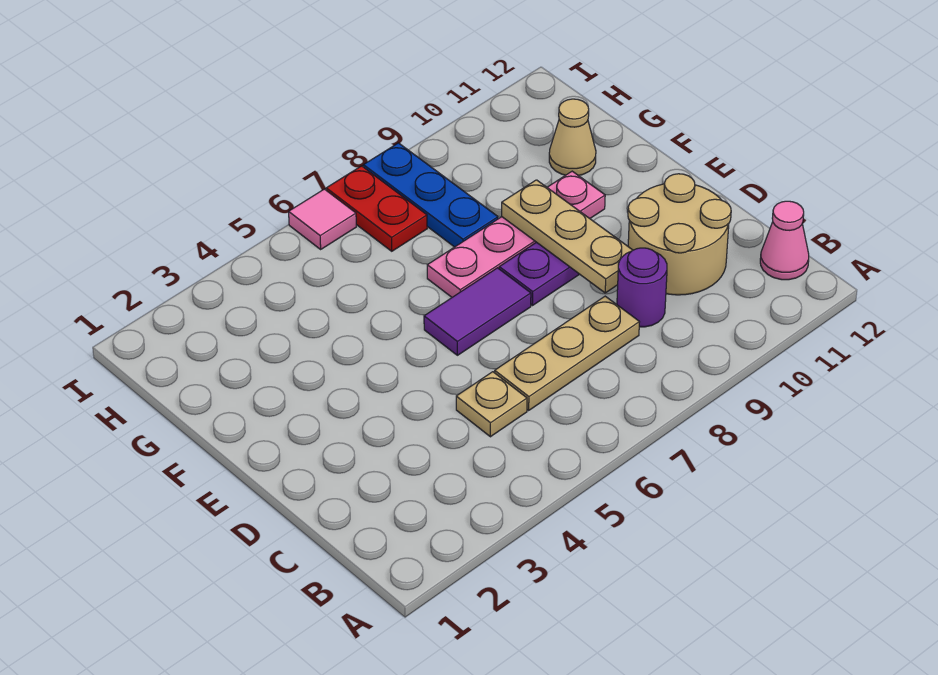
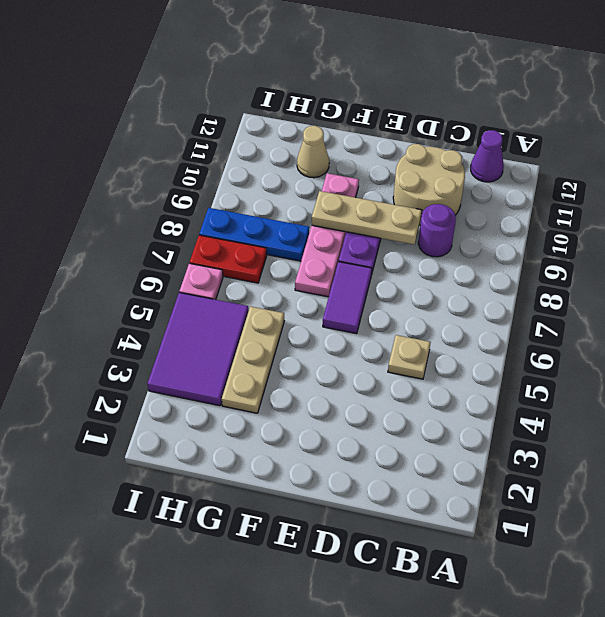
pink cone B12 level 1 -> purple cone B12 level 1
tan plate C6:C8 level 1 -> tan plate G3:G5 level 1
none -> purple tile H3:I5 level 1
pink tile I6 level 1 -> pink plate I6 level 1

